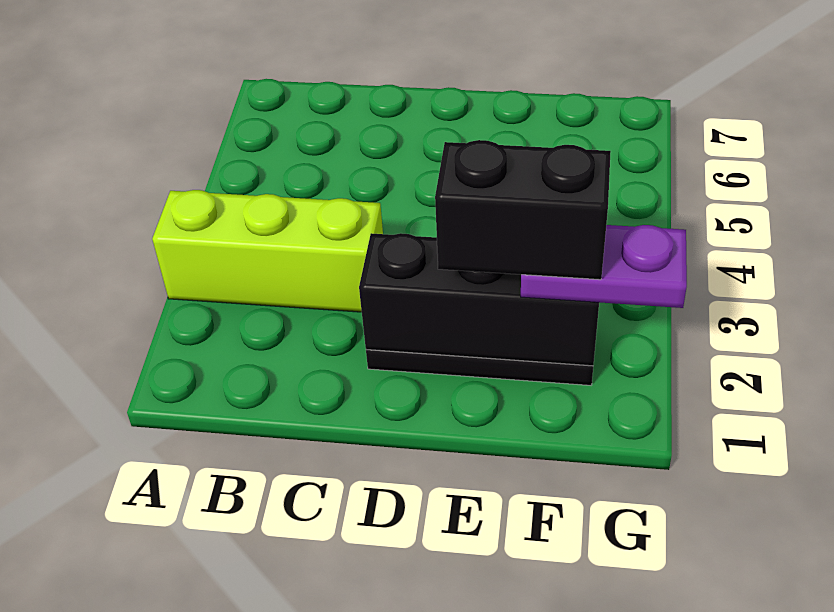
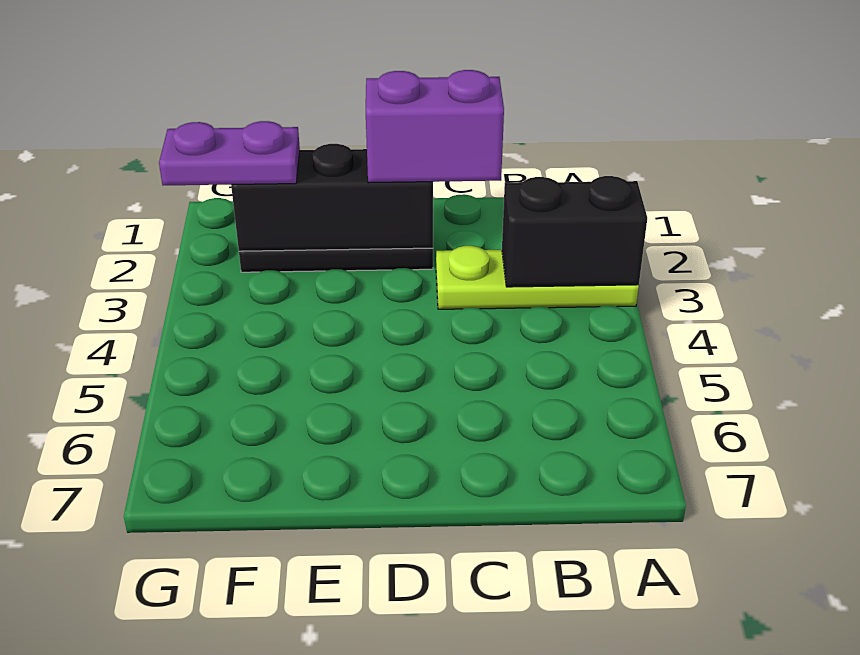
lime brick A3:C3 level 1 -> lime plate A3:C3 level 1
none -> purple brick C2:D2 level 3
black brick E2:F2 level 4 -> black brick A3:B3 level 2

